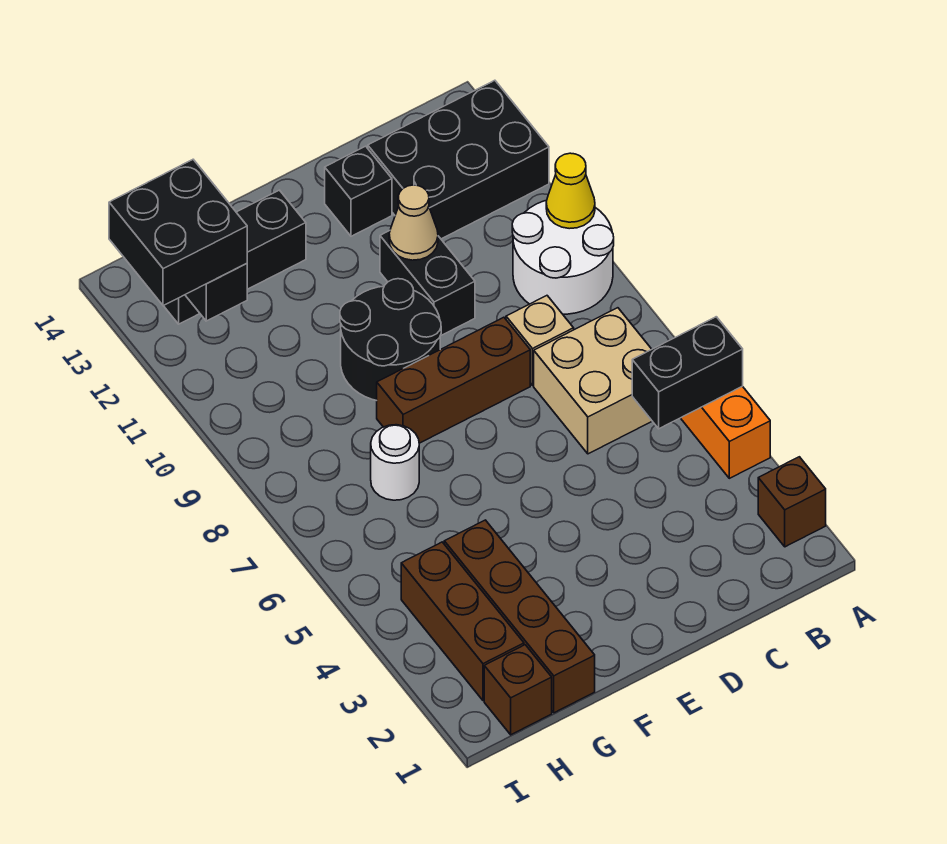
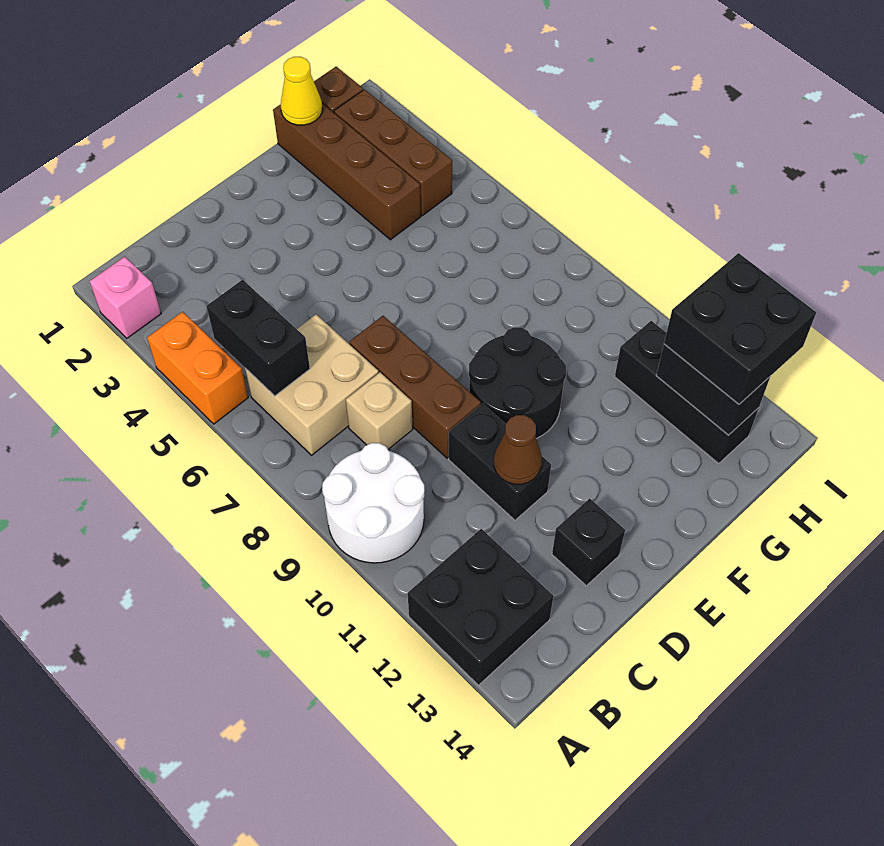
brown brick A2 level 1 -> pink brick A2 level 1
black brick A5:B5 level 2 -> black brick B5:B6 level 2
yellow cone A10 level 2 -> yellow cone G1 level 2
black brick A12:C13 level 1 -> black brick A12:B13 level 1
brown brick D8:F8 level 1 -> brown brick D7:D9 level 1
tan cone D11 level 2 -> brown cone D11 level 2
black brick F13:H13 level 1 -> black brick H11:H13 level 1
white round brick G7 level 1 -> none

